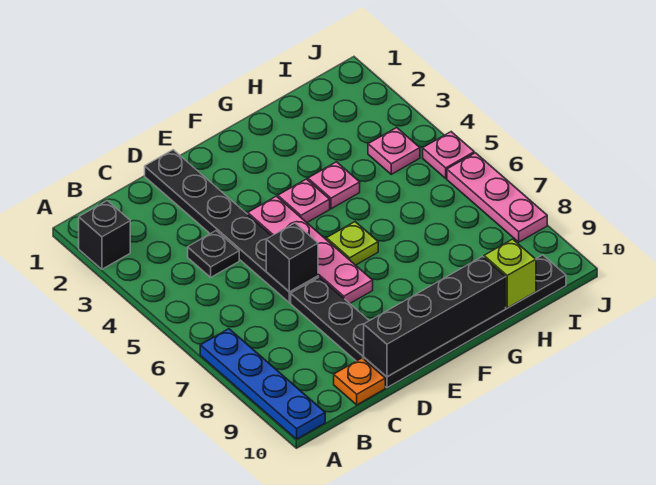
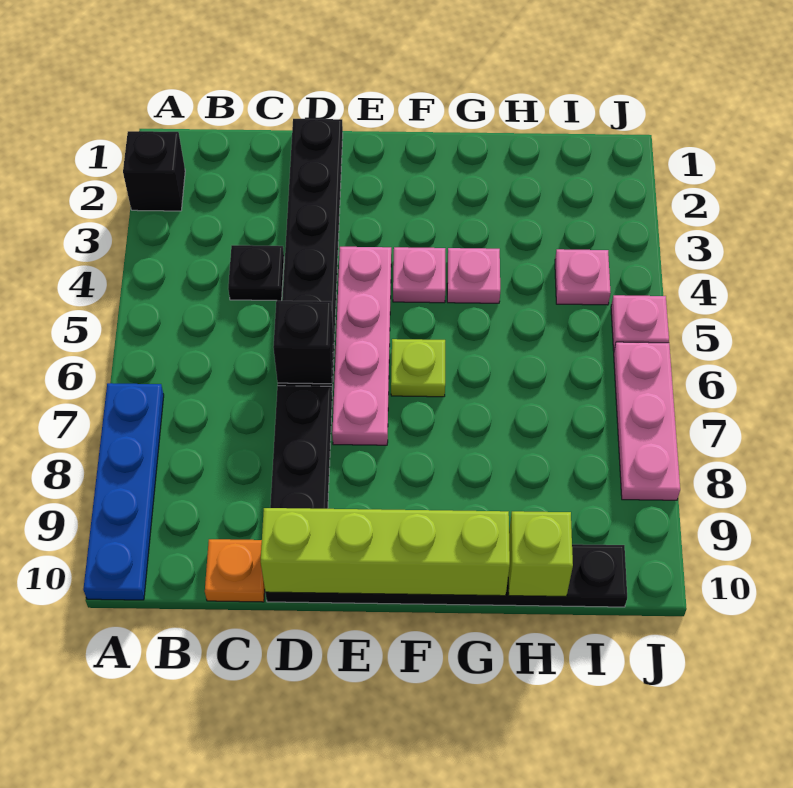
black brick D10:G10 level 2 -> lime brick D10:G10 level 2

